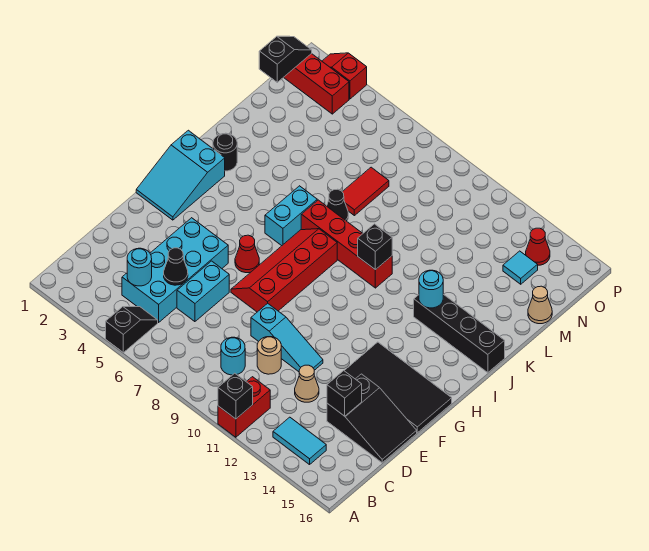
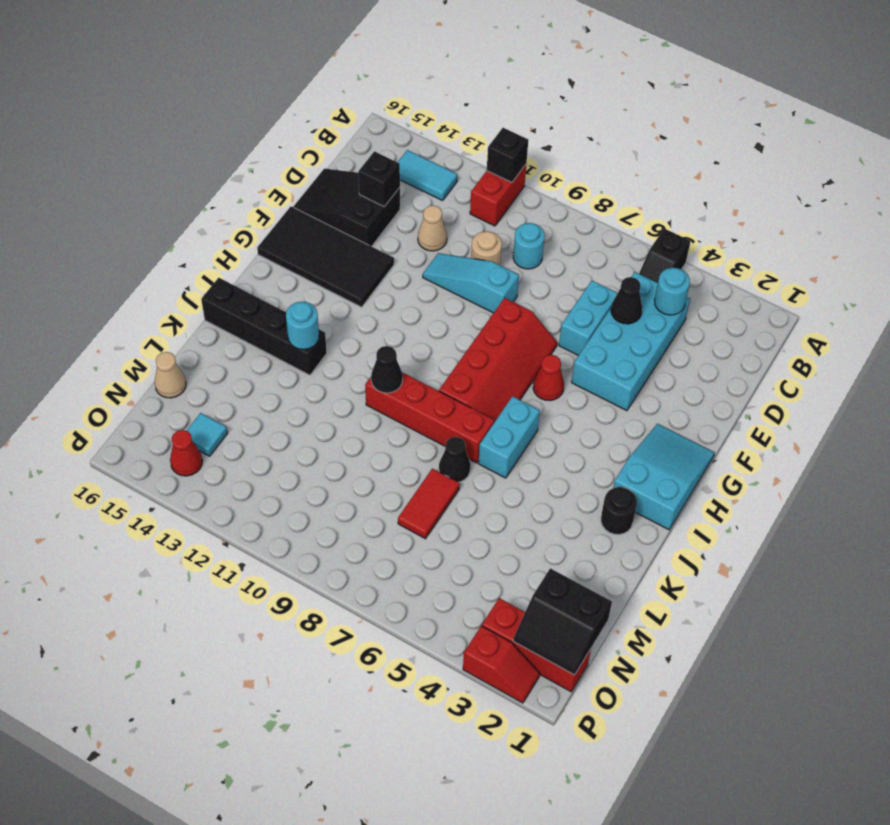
black brick J10 level 2 -> black cone J10 level 2
black slope N1:O1 level 2 top N -> black slope N1:O2 level 2 top N

